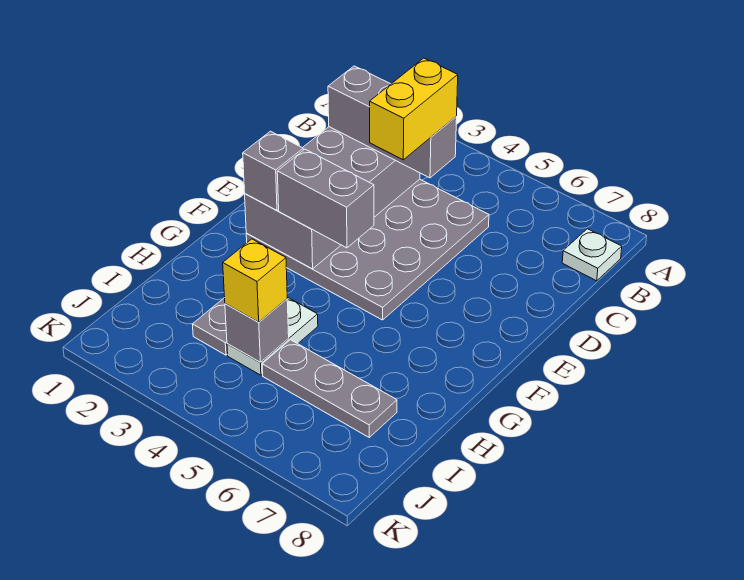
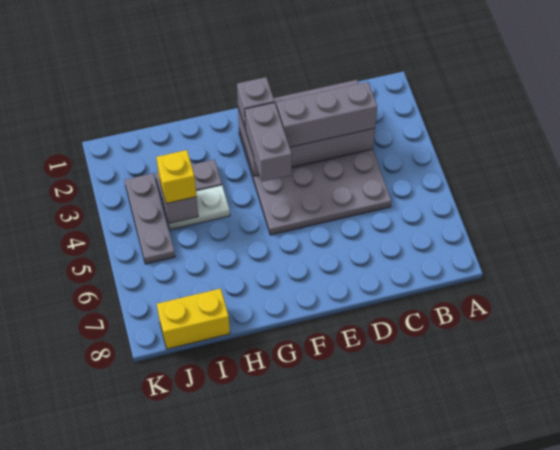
white plate B8 level 1 -> none
grey brick C2:C4 level 3 -> grey brick C3:E3 level 3
yellow brick C4:D4 level 4 -> yellow brick I8:J8 level 1
grey plate I5:I7 level 1 -> grey plate J3:J5 level 1

